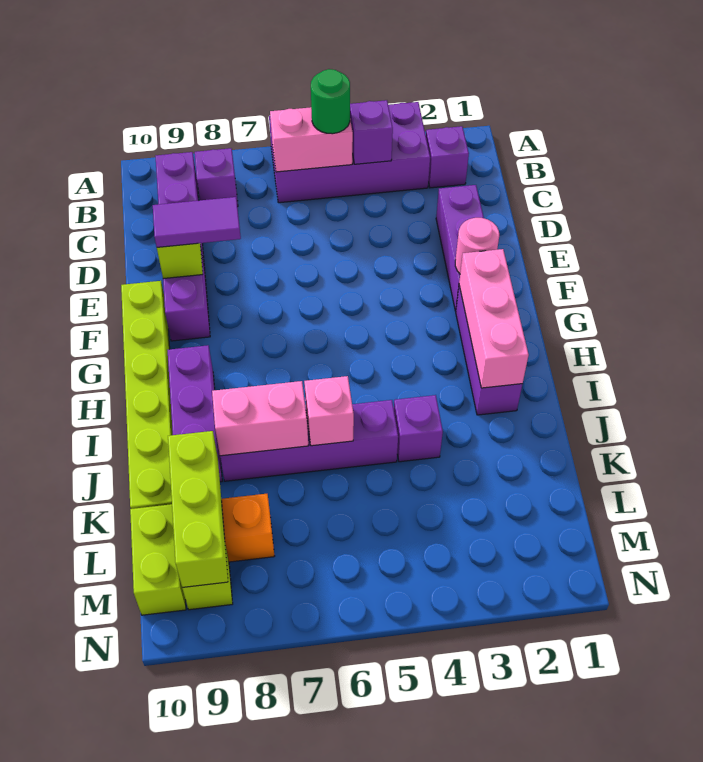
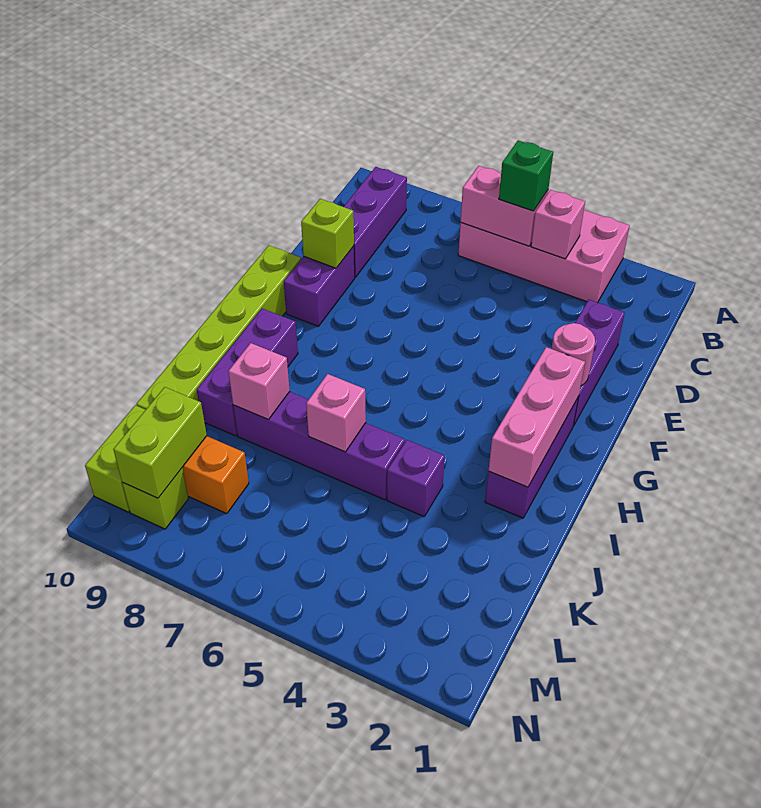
purple brick A3:B6 level 1 -> pink brick A3:B6 level 1
purple brick B2 level 1 -> none
purple brick B4 level 2 -> pink brick B4 level 2
green round brick B5 level 3 -> green brick B5 level 3
purple brick B8 level 1 -> none
purple tile E8:E9 level 3 -> none
pink brick J7:J8 level 2 -> pink brick J8 level 2
lime brick K9:M9 level 2 -> lime brick L9:M9 level 2

